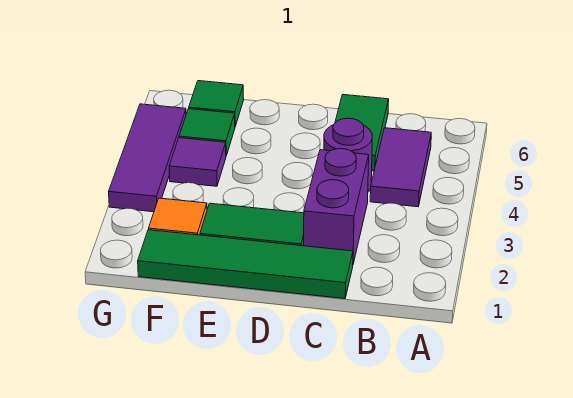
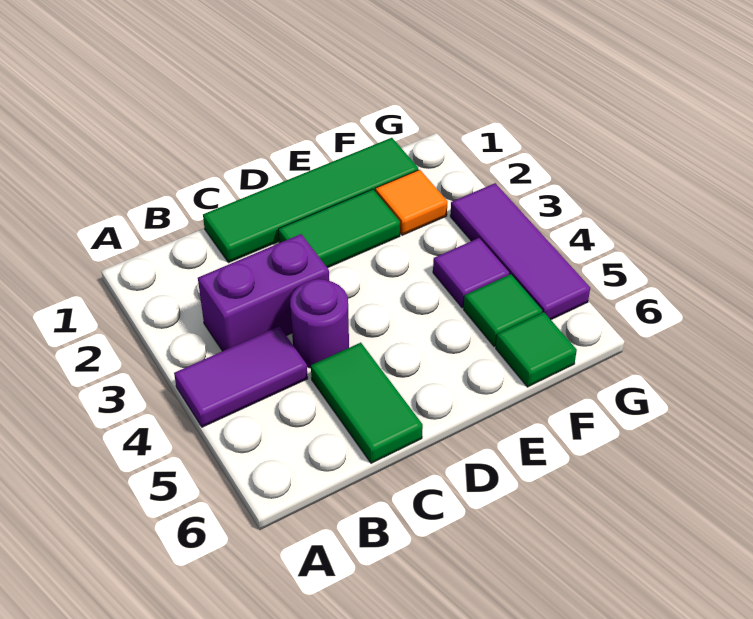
purple tile B4:B5 level 1 -> purple tile A4:B4 level 1
purple brick C2:C3 level 1 -> purple brick B3:C3 level 1

